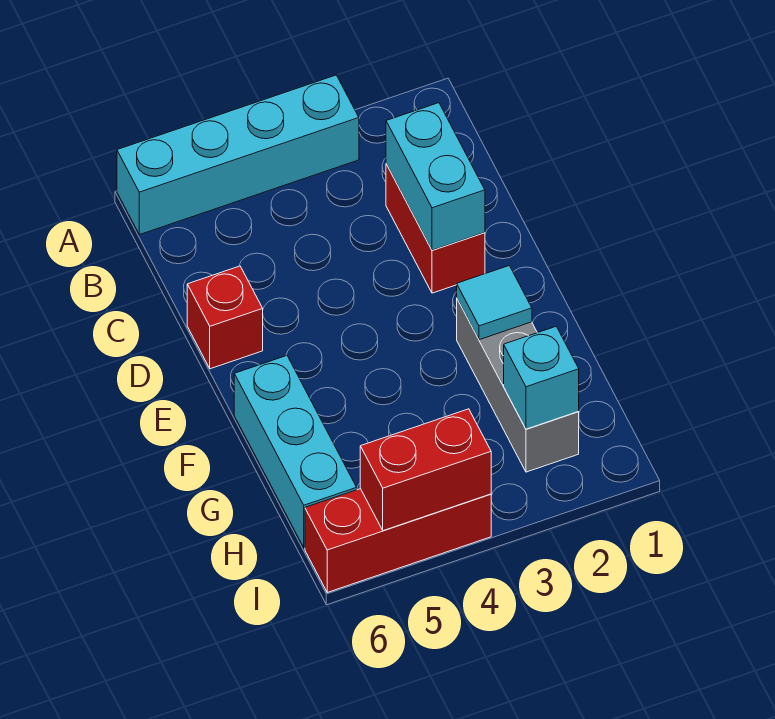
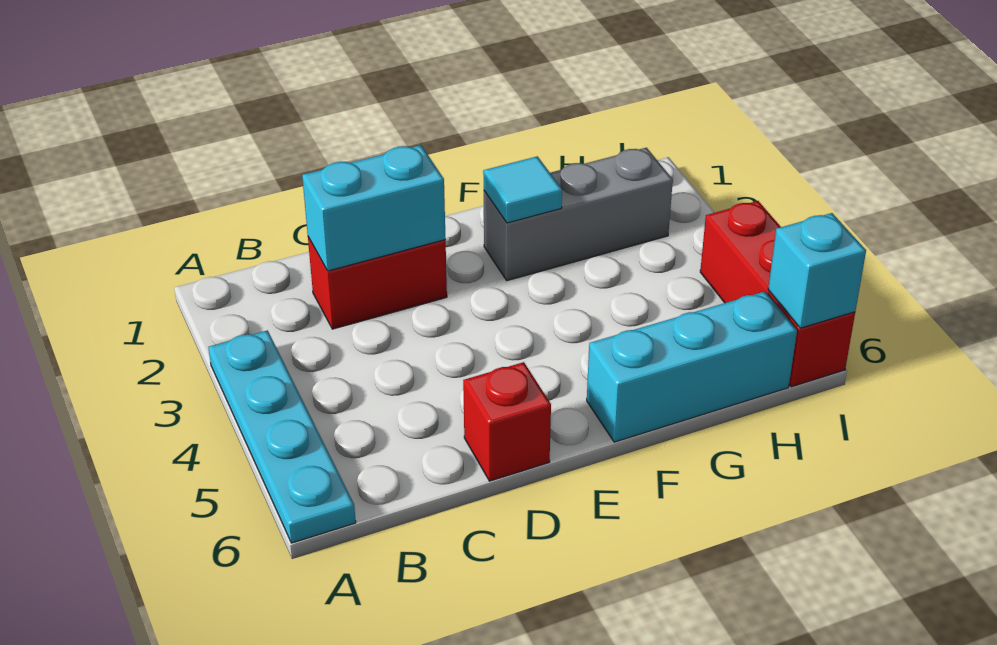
cyan brick A3:A6 level 1 -> cyan plate A3:A6 level 1
cyan brick H2 level 2 -> cyan brick I6 level 2
red brick I4:I5 level 2 -> none

